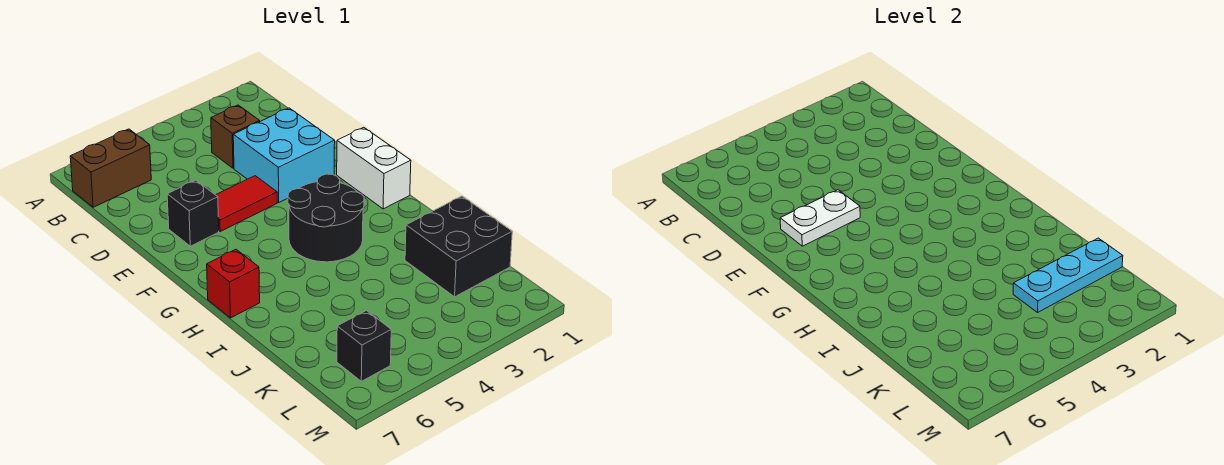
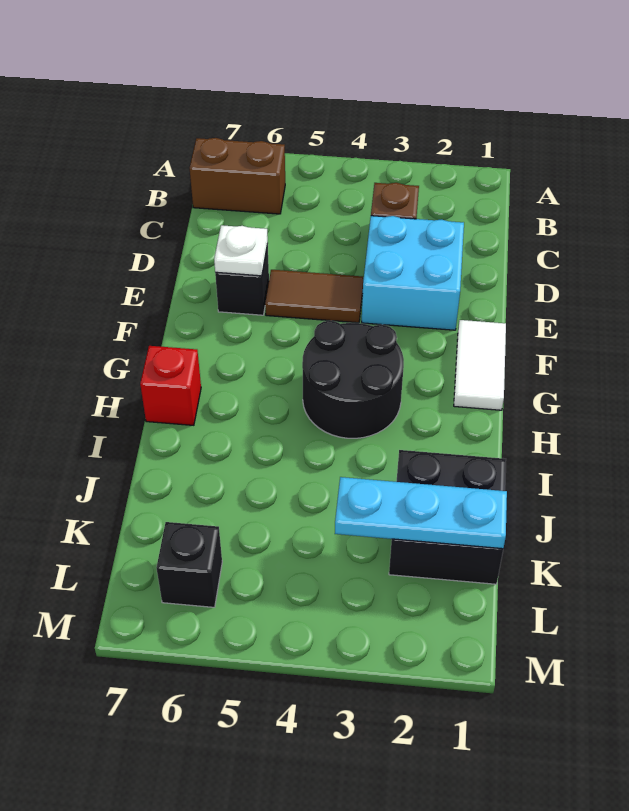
red tile E4:E5 level 1 -> brown tile E4:E5 level 1
white plate E5:E6 level 2 -> white plate E6 level 2
white brick F1:G1 level 1 -> white tile F1:G1 level 1

